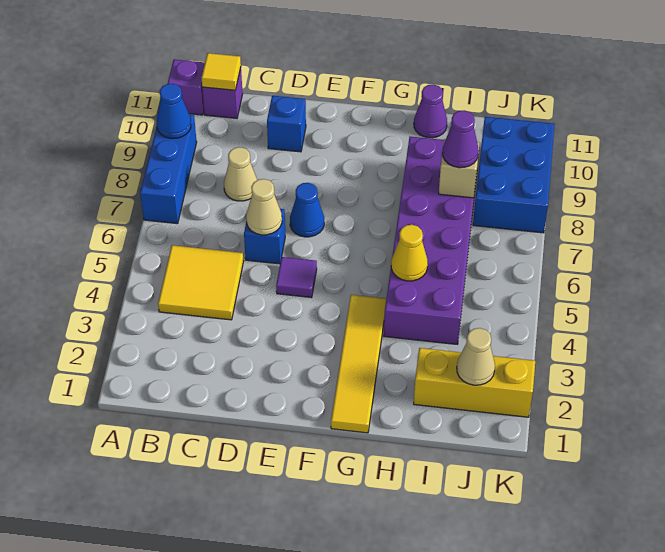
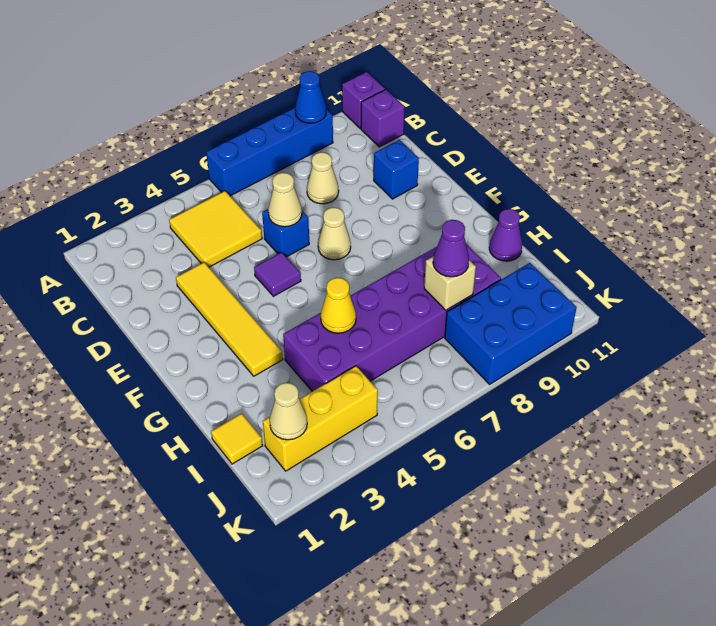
blue brick A7:A9 level 1 -> blue brick A6:A9 level 1
yellow tile B11 level 2 -> yellow tile I1 level 1
blue cone E7 level 1 -> tan cone E7 level 1
yellow tile G1:G4 level 1 -> yellow tile D3:G3 level 1
yellow brick I2:K2 level 1 -> yellow brick J2:J4 level 1

